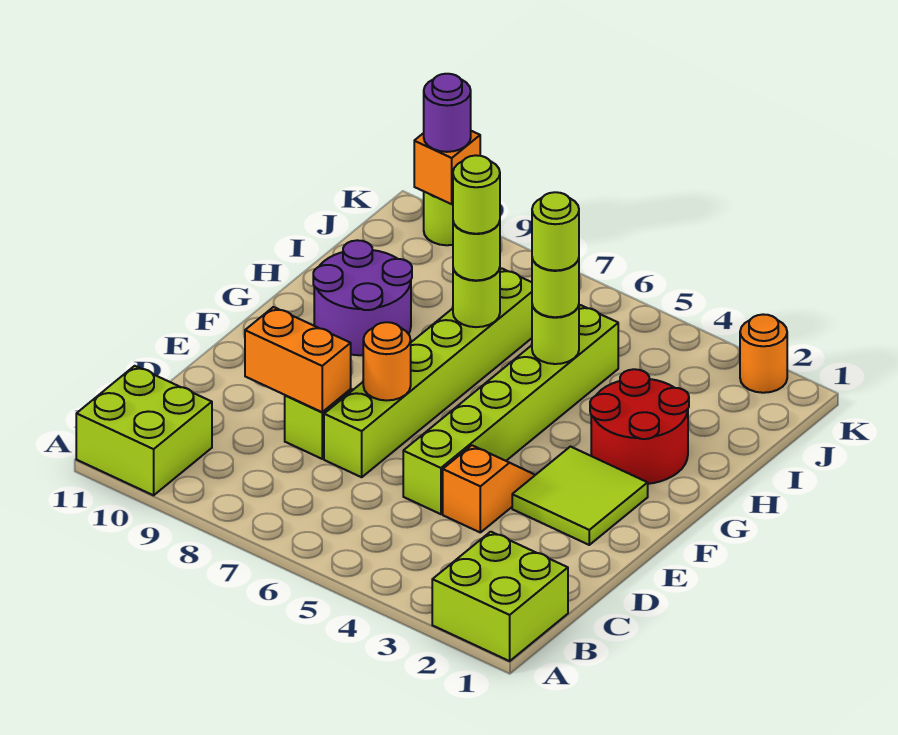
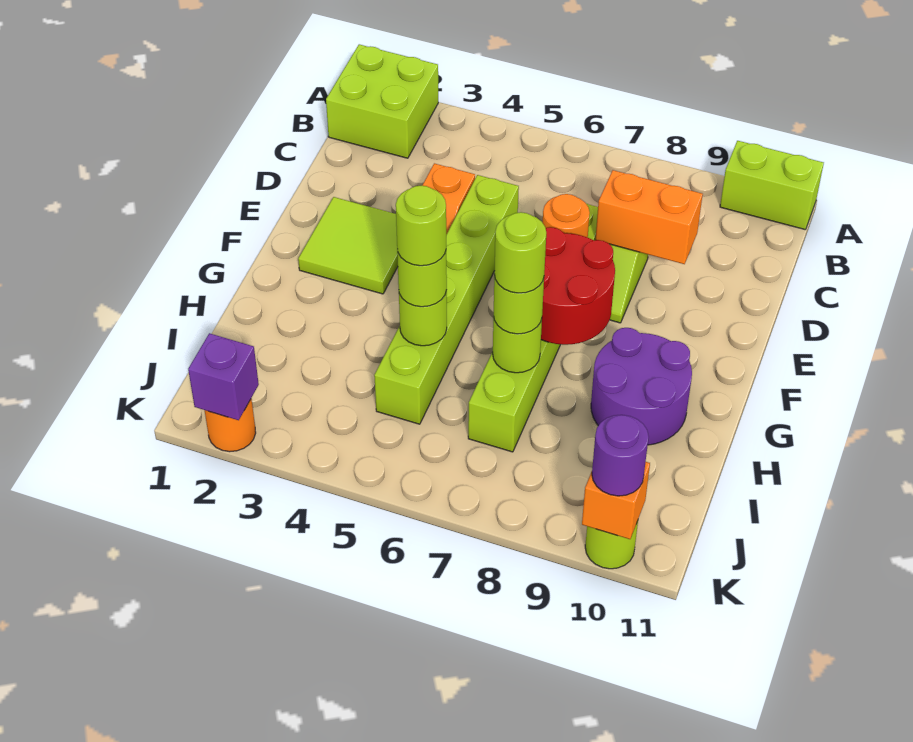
lime brick A10:B11 level 1 -> lime brick A10:A11 level 1
red round brick G2:H3 level 1 -> red round brick F7:G8 level 2
none -> purple brick K2 level 2

